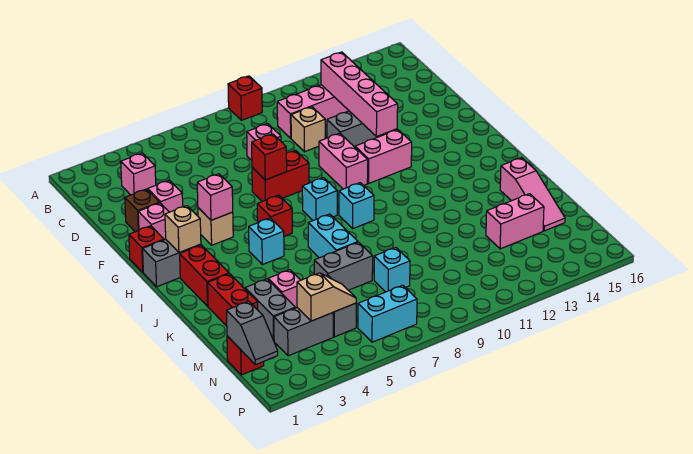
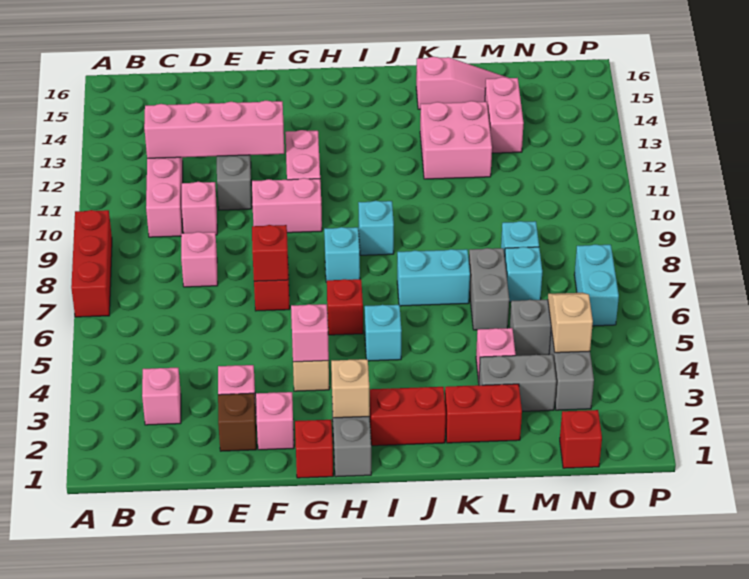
red brick A9 level 1 -> red brick A7:A9 level 1
tan brick D10 level 1 -> pink brick D10 level 1
none -> pink brick K12:L13 level 1
none -> cyan brick M7 level 1
grey slope N1:O1 level 2 top N -> none

